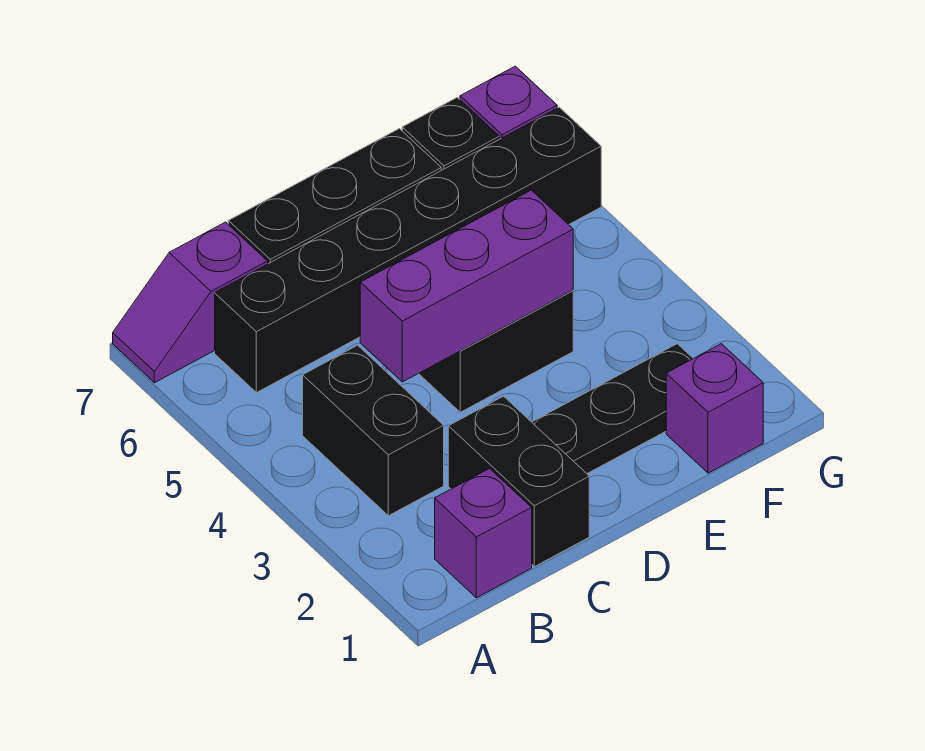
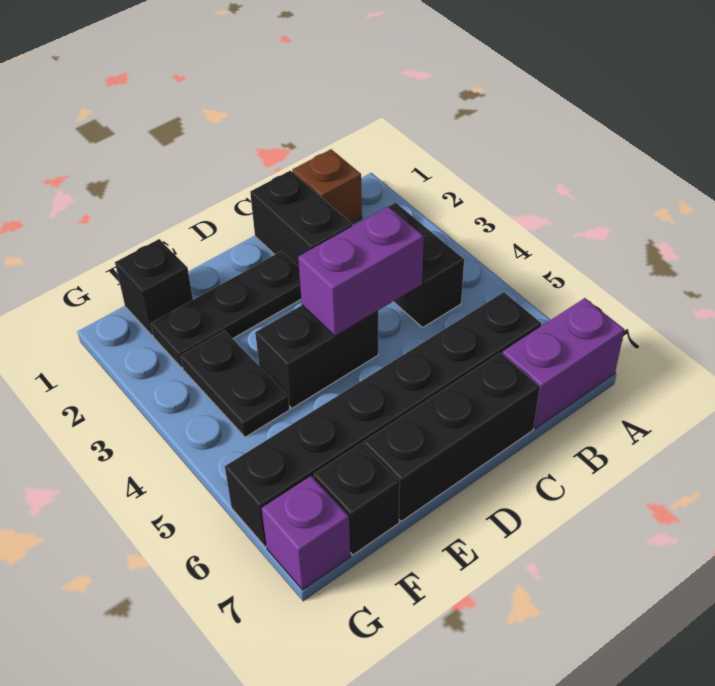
purple slope A7:B7 level 1 top B -> purple brick A7:B7 level 1
purple brick B1 level 1 -> brown brick B1 level 1
purple brick C4:E4 level 2 -> purple brick C4:D4 level 2
purple brick F1 level 1 -> black brick F1 level 1
none -> black plate F3:F4 level 1

